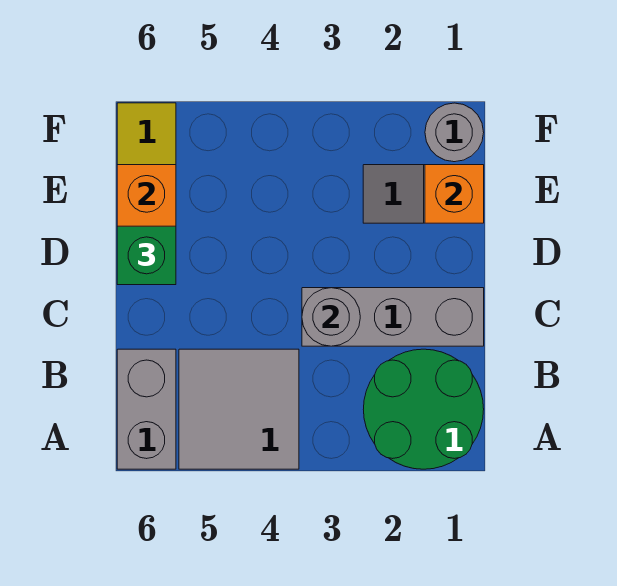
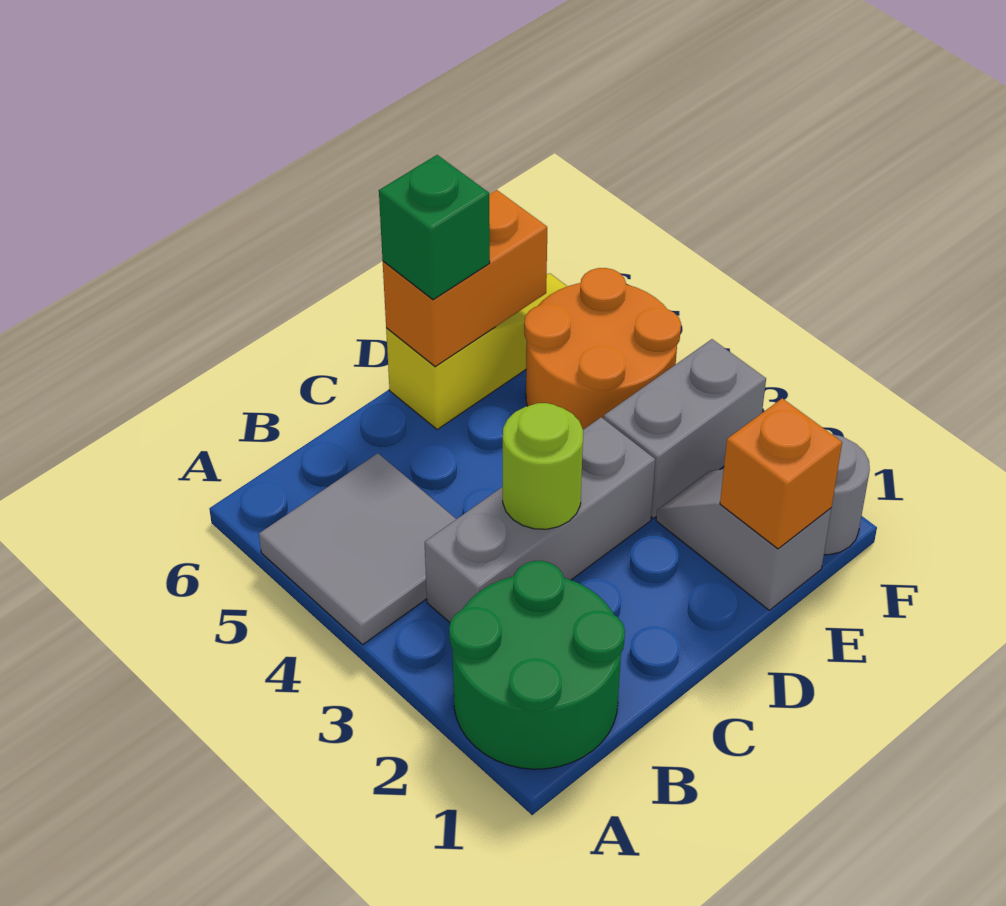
grey brick A6:B6 level 1 -> grey brick E3:F3 level 1
grey brick C1:C3 level 1 -> grey brick B3:D3 level 1
grey round brick C3 level 2 -> lime round brick C3 level 2
none -> orange round brick E4:F5 level 1

